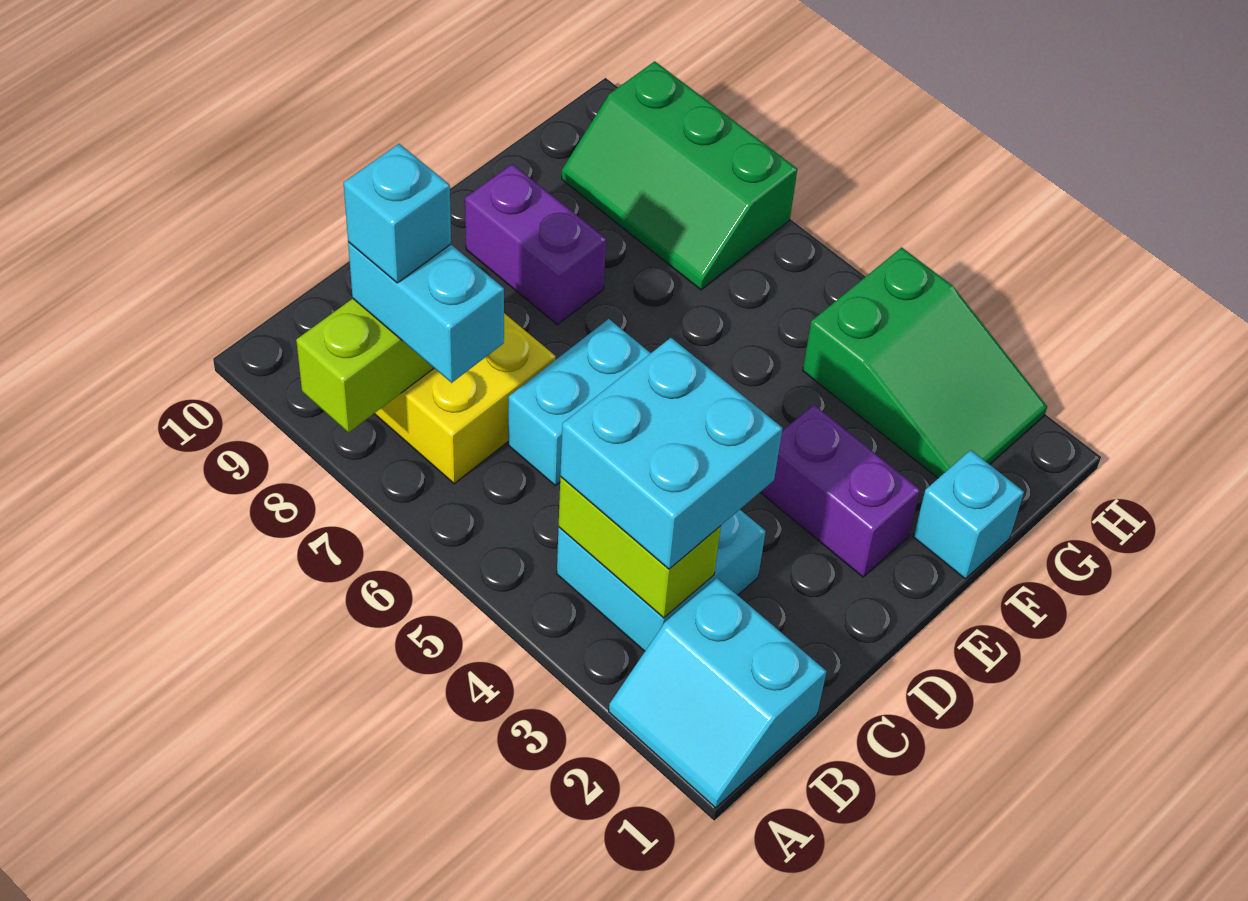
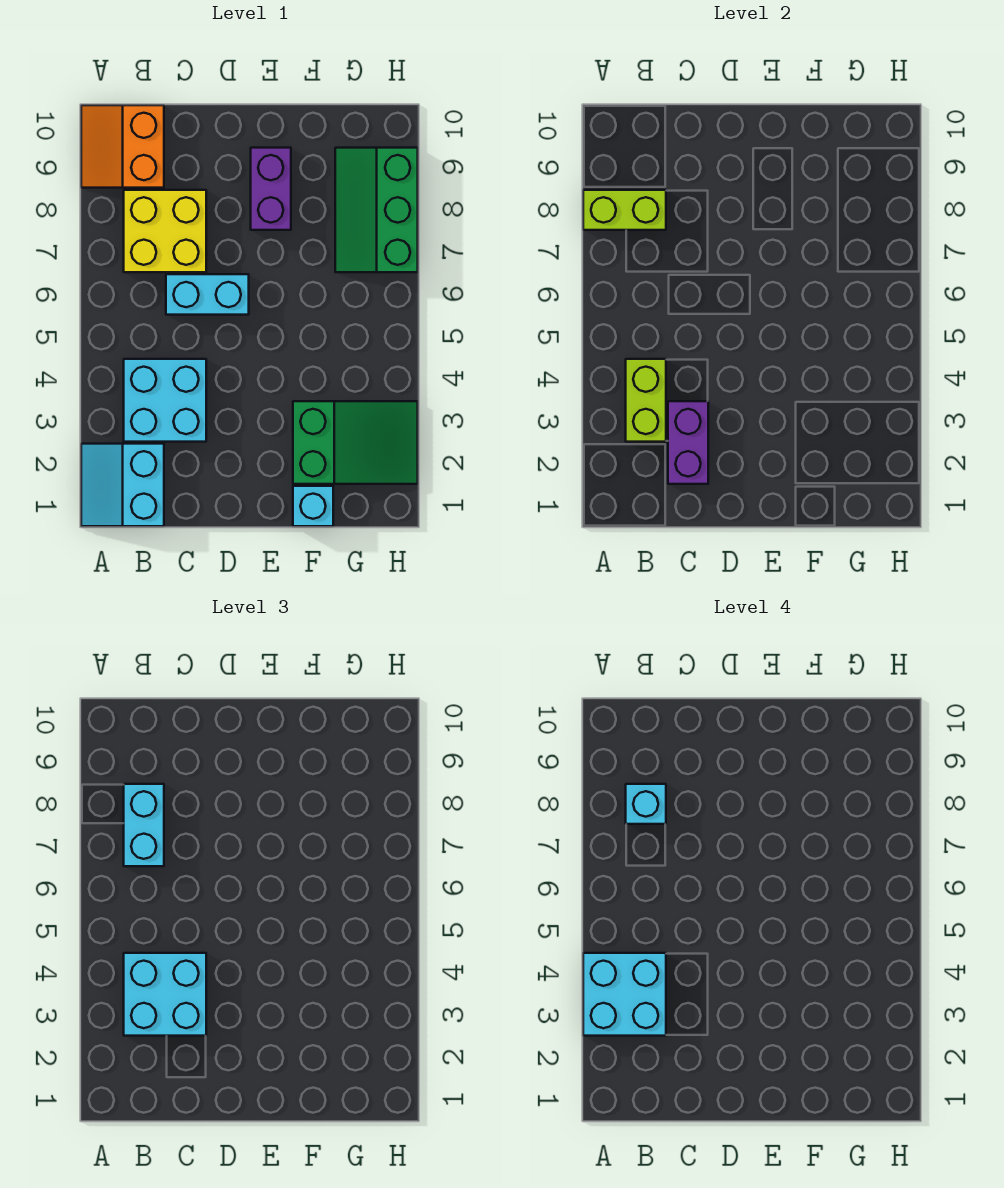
none -> cyan brick A3:B4 level 4
none -> orange slope A9:B10 level 1 top B
purple brick E2:E3 level 1 -> purple brick C2:C3 level 2
green slope G2:H4 level 1 top 4 -> green slope F2:H3 level 1 top F

